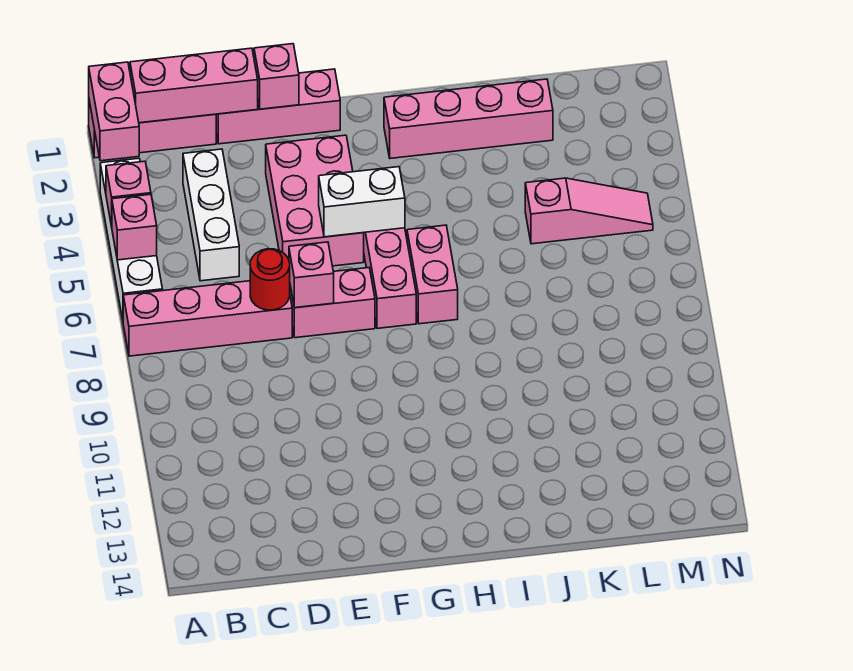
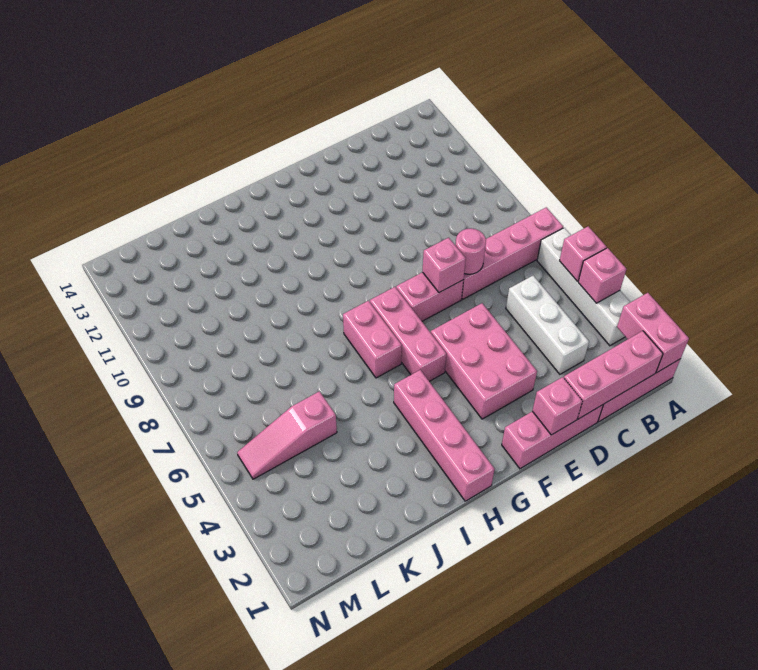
red round brick D7 level 2 -> pink round brick D7 level 2
white brick F5:G5 level 2 -> none
pink brick H2:K2 level 1 -> pink brick H1:H4 level 1

